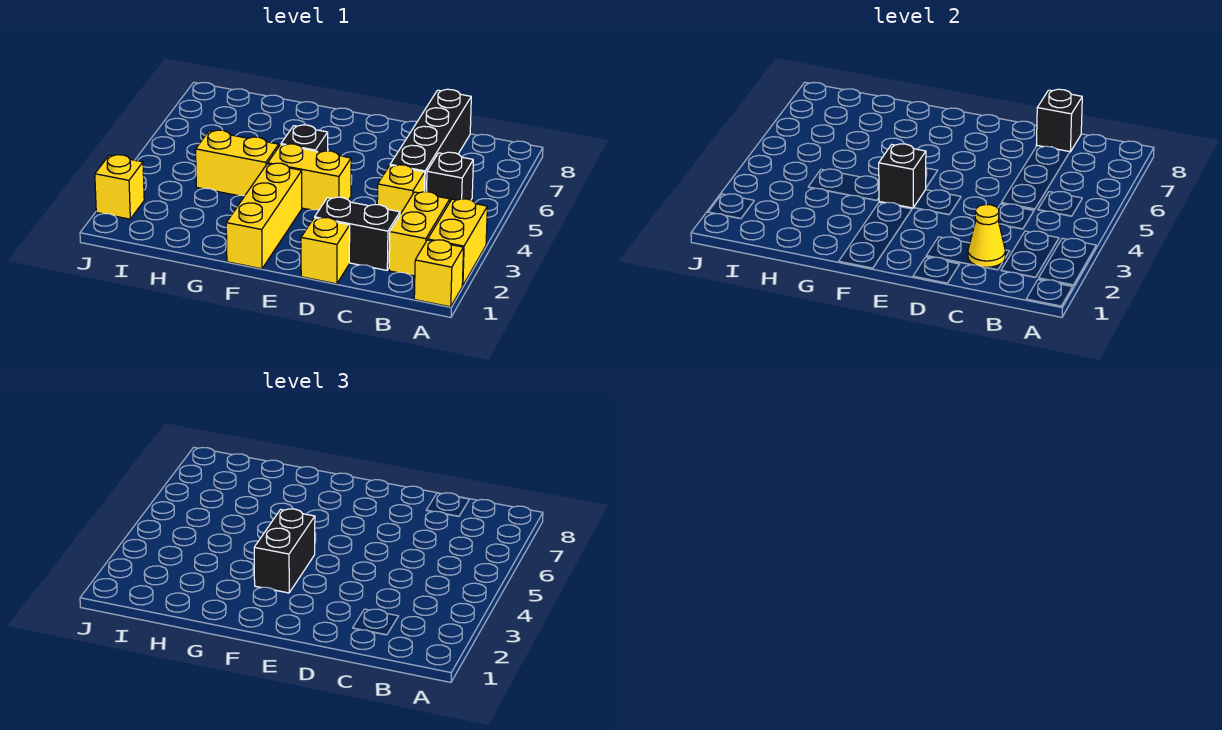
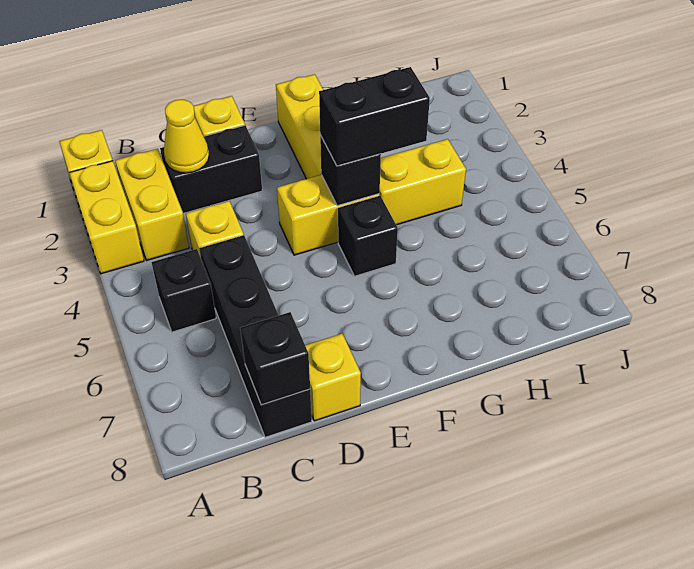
black brick F3:F4 level 3 -> black brick F4:G4 level 3
yellow brick J2 level 1 -> yellow brick D8 level 1

